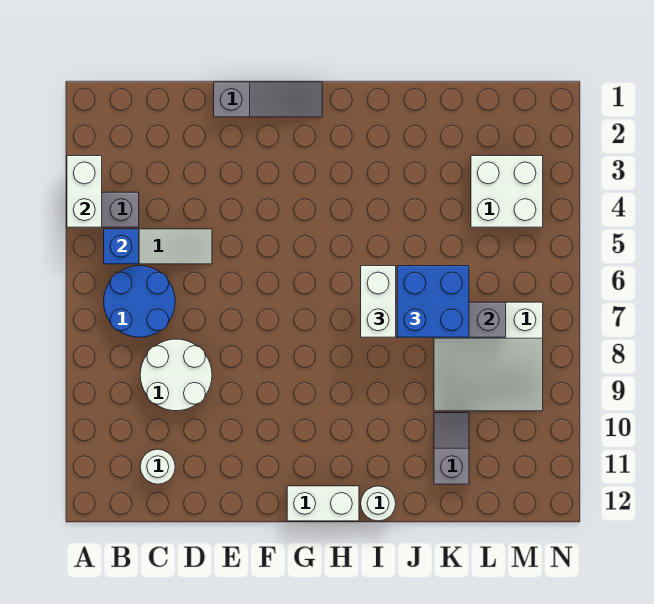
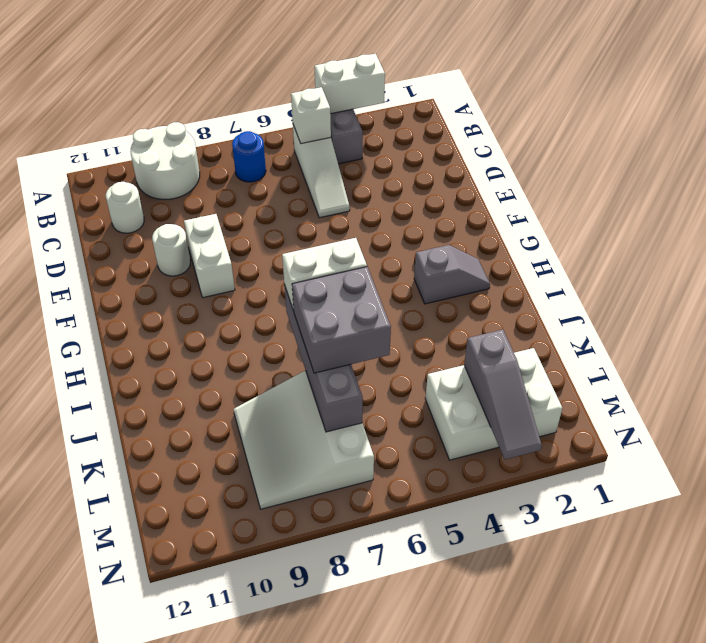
blue brick B5 level 2 -> white brick B5 level 2
blue round brick B6:C7 level 1 -> blue round brick B7 level 1
white round brick C8:D9 level 1 -> white round brick A9:B10 level 1
grey slope E1:G1 level 1 top E -> grey slope L3:N3 level 2 top L
white brick G12:H12 level 1 -> white brick E9:F9 level 1
white round brick I12 level 1 -> white round brick E10 level 1
blue brick J6:K7 level 3 -> grey brick J6:K7 level 3
grey slope K10:K11 level 1 top 11 -> grey slope H2:H3 level 1 top 3
white brick L3:M4 level 1 -> white brick L2:M4 level 1

